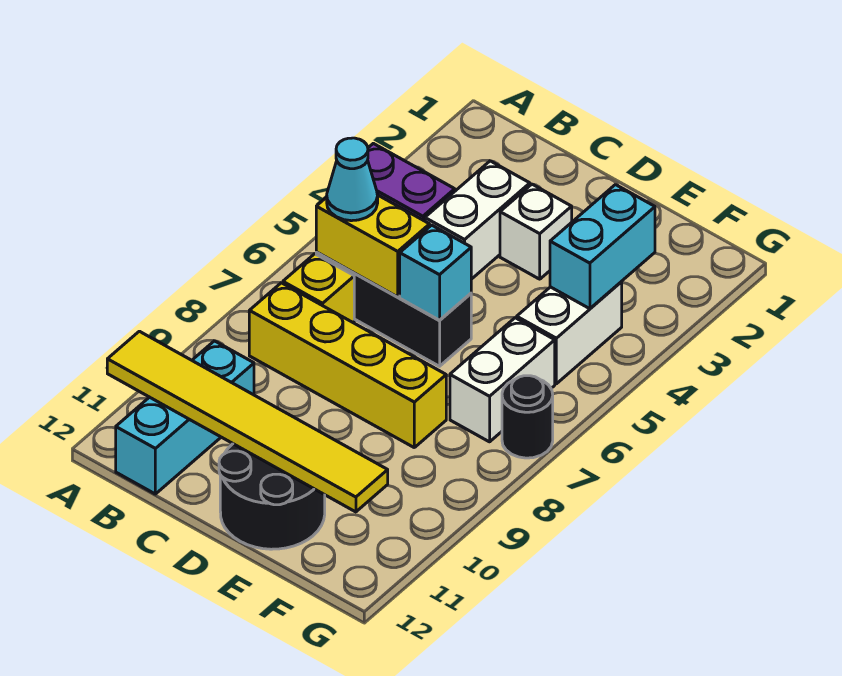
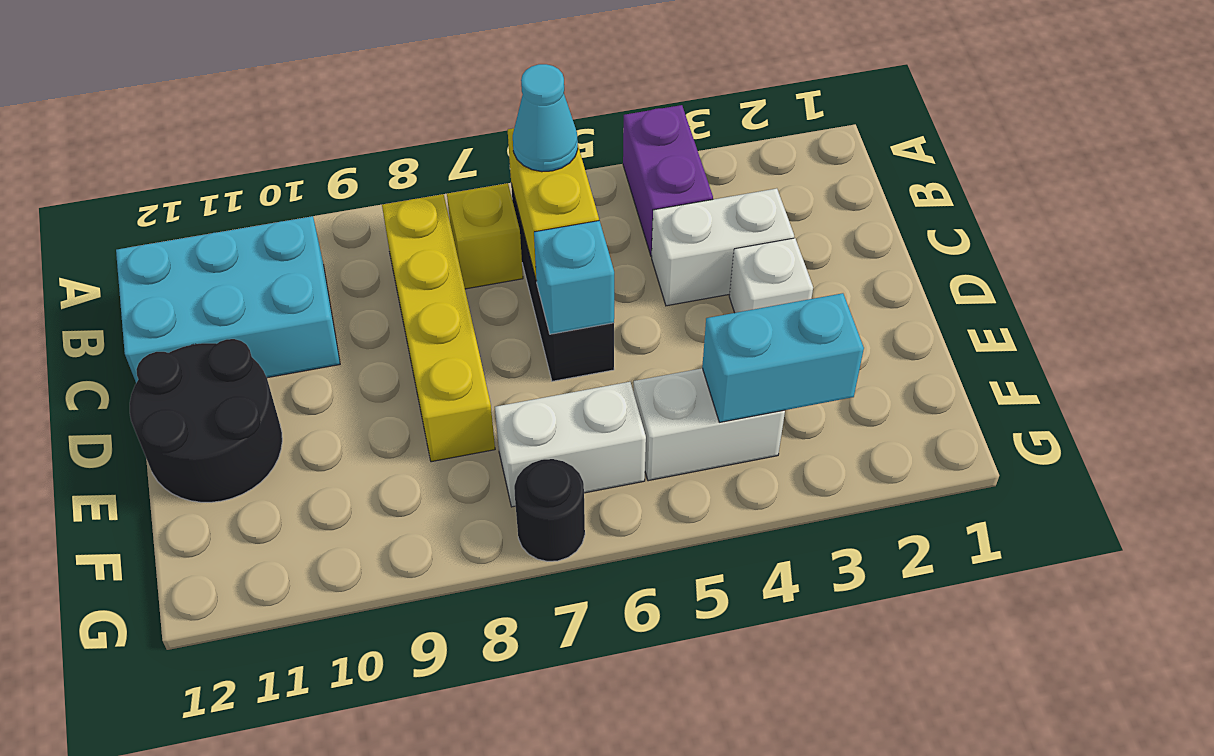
yellow tile A11:F11 level 2 -> none
cyan brick B10:B12 level 1 -> cyan brick B10:C12 level 1

